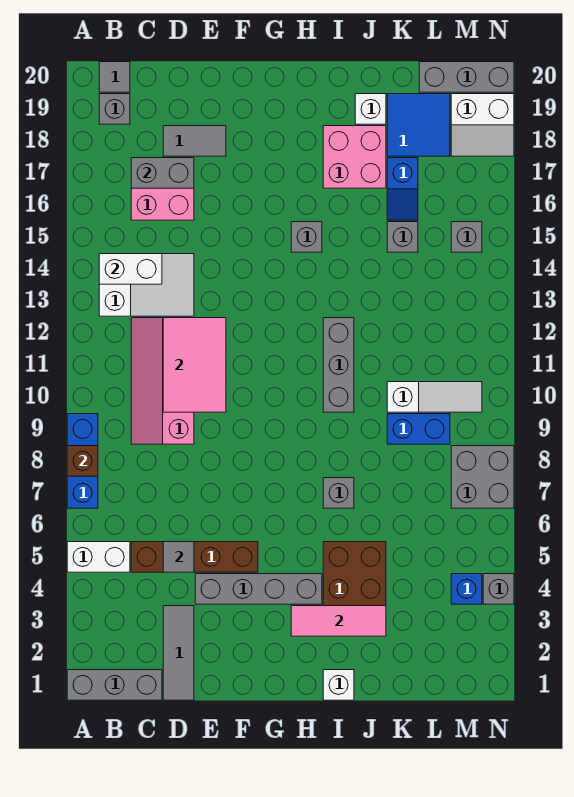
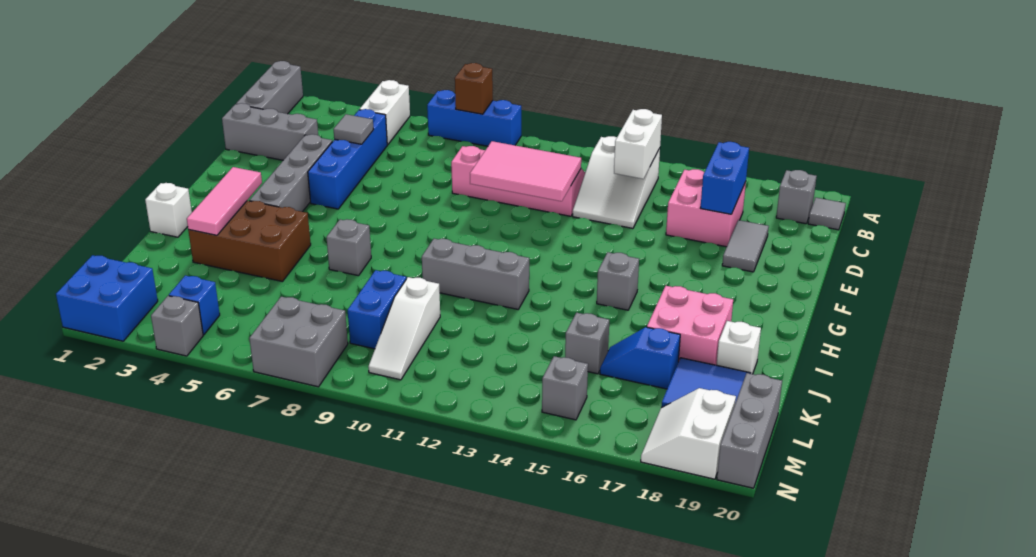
brown brick C5:F5 level 1 -> blue brick C5:F5 level 1
grey brick C17:D17 level 2 -> blue brick C17:D17 level 2
grey tile D1:D3 level 1 -> grey brick D1:D3 level 1
none -> blue brick M1:N2 level 1

